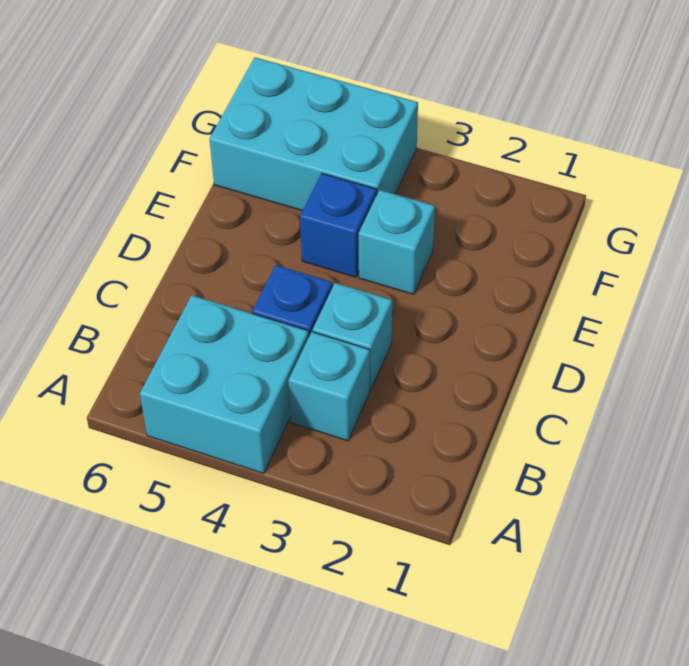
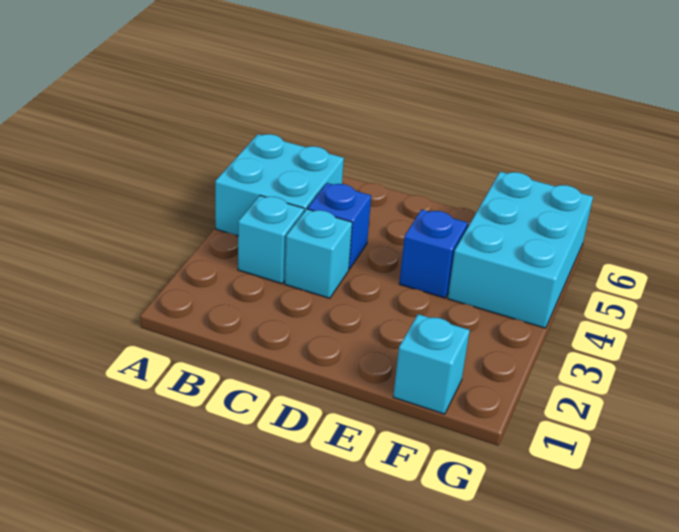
cyan brick E3 level 1 -> cyan brick F1 level 1

